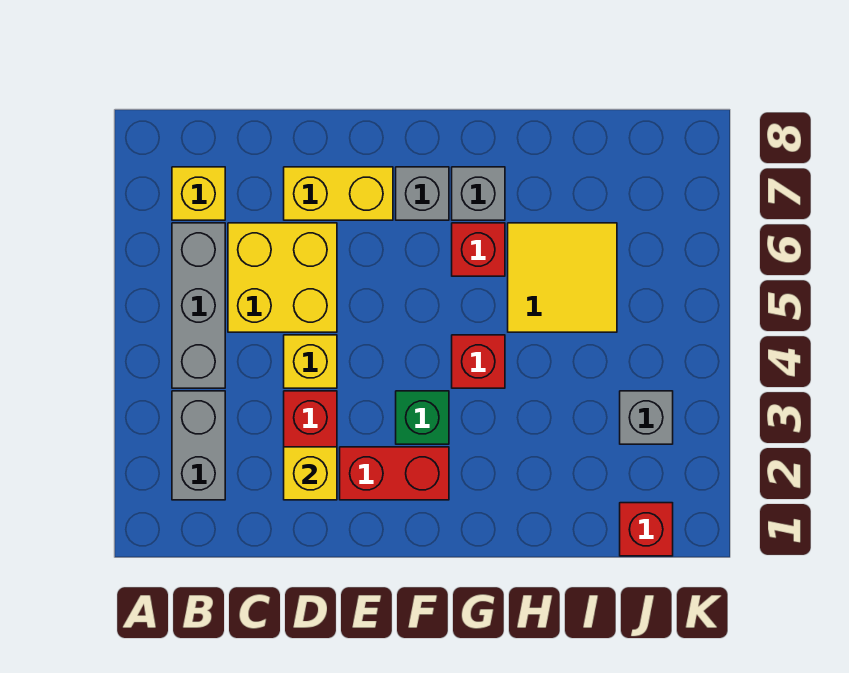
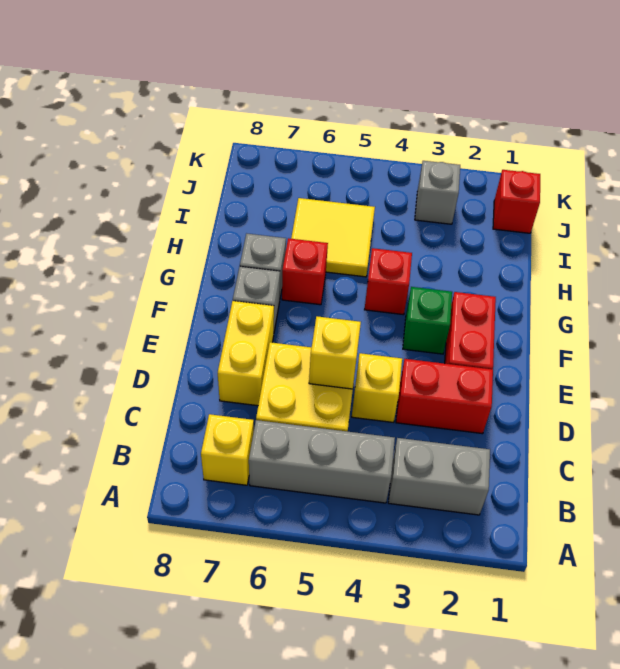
yellow brick D2 level 2 -> yellow brick D5 level 2

